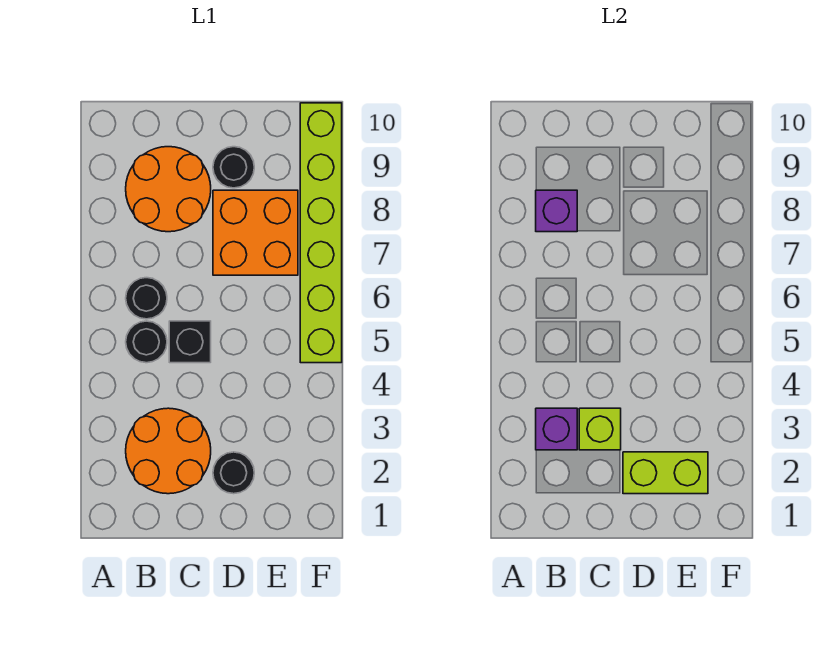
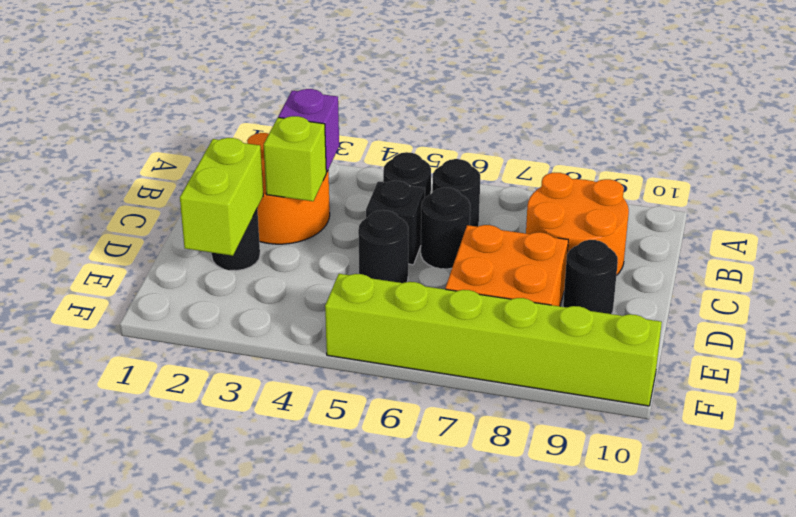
purple brick B8 level 2 -> none
none -> black round brick C6 level 1
none -> black round brick D5 level 1

